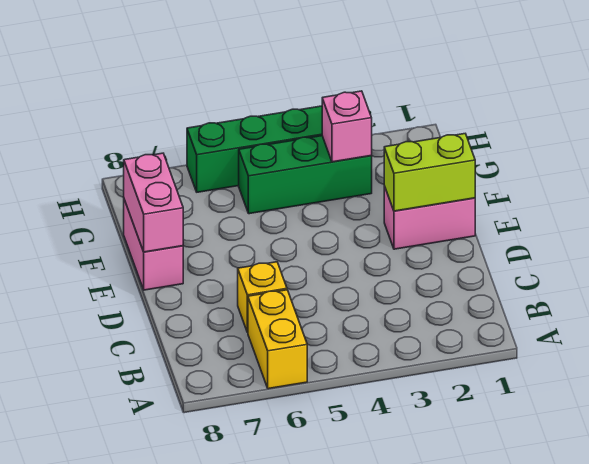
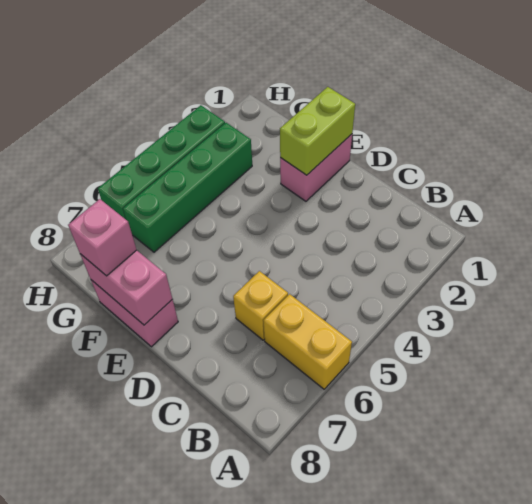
green brick G3:G5 level 1 -> green brick G3:G6 level 1
pink brick G3 level 2 -> pink brick F8 level 3

